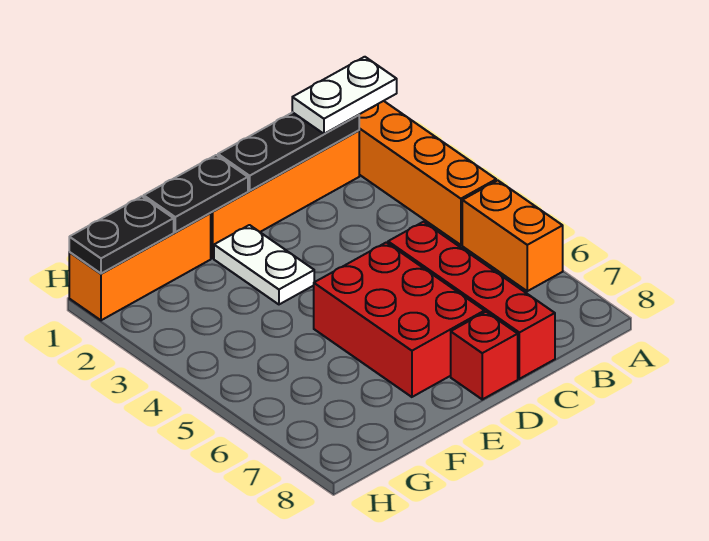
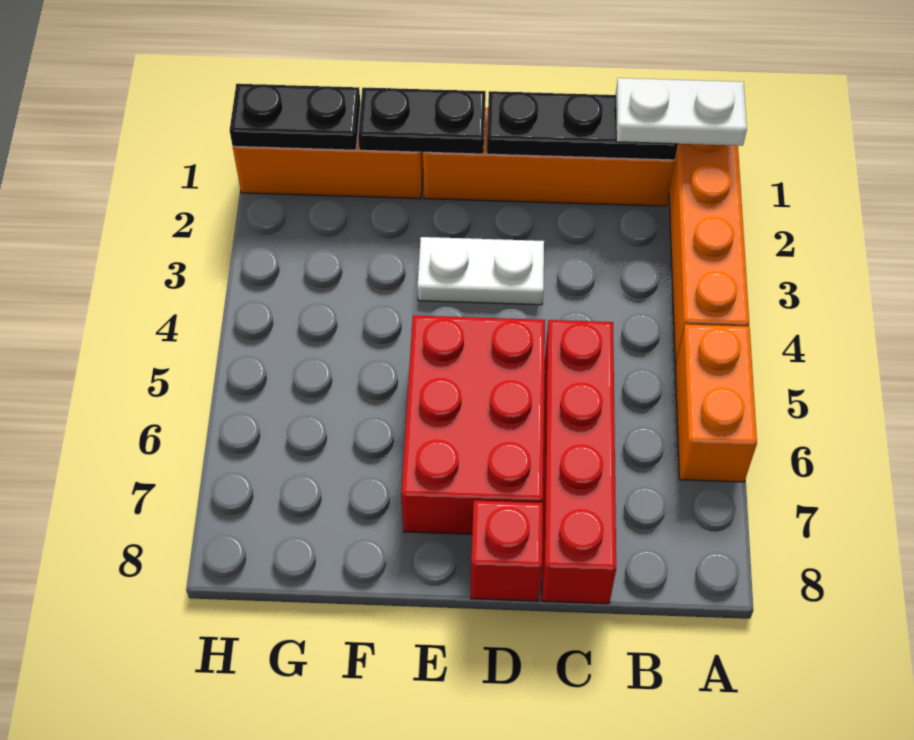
white plate E2:E3 level 1 -> white plate D3:E3 level 1

